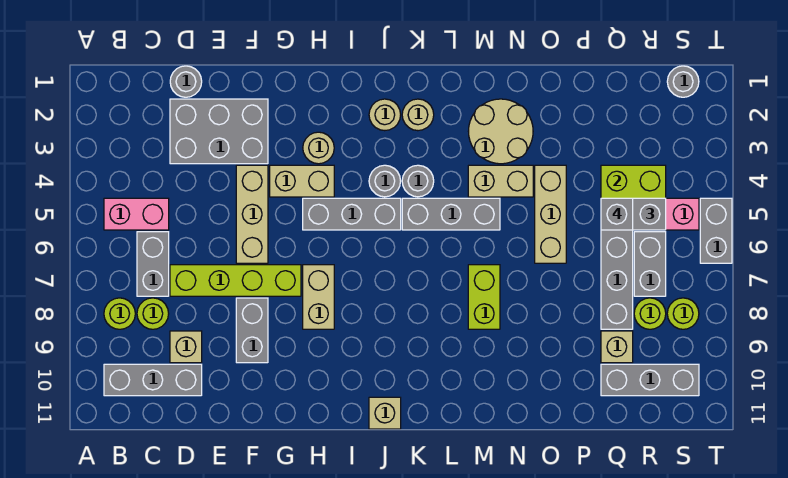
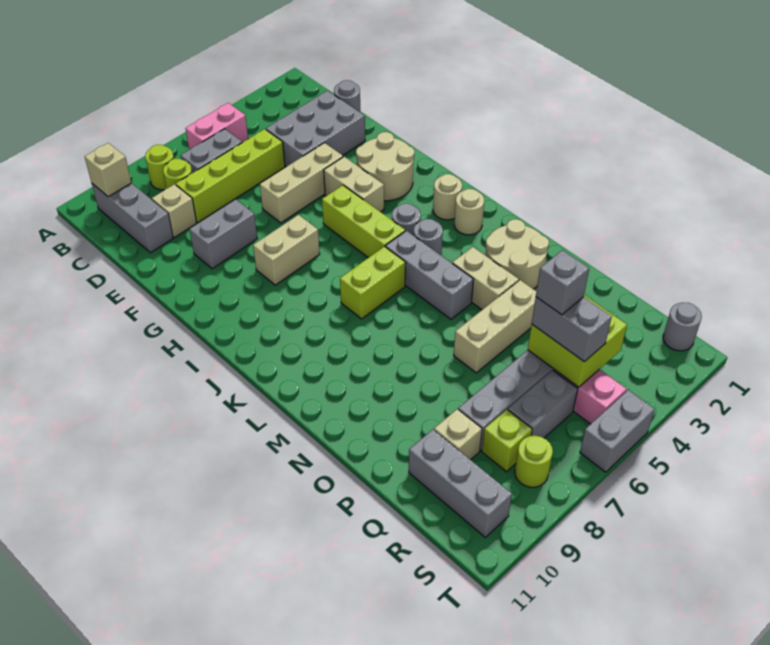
pink brick B5:C5 level 1 -> pink brick B5:B6 level 1
grey brick D2:F3 level 1 -> grey brick D2:E4 level 1
lime brick D7:G7 level 1 -> lime brick D5:D8 level 1
tan round brick H3 level 1 -> tan round brick G2:H3 level 1
grey brick H5:J5 level 1 -> lime brick H5:J5 level 1
tan brick J11 level 1 -> tan brick B10 level 2
lime brick M7:M8 level 1 -> lime brick K6:K7 level 1
lime round brick R8 level 1 -> lime brick R8 level 1

